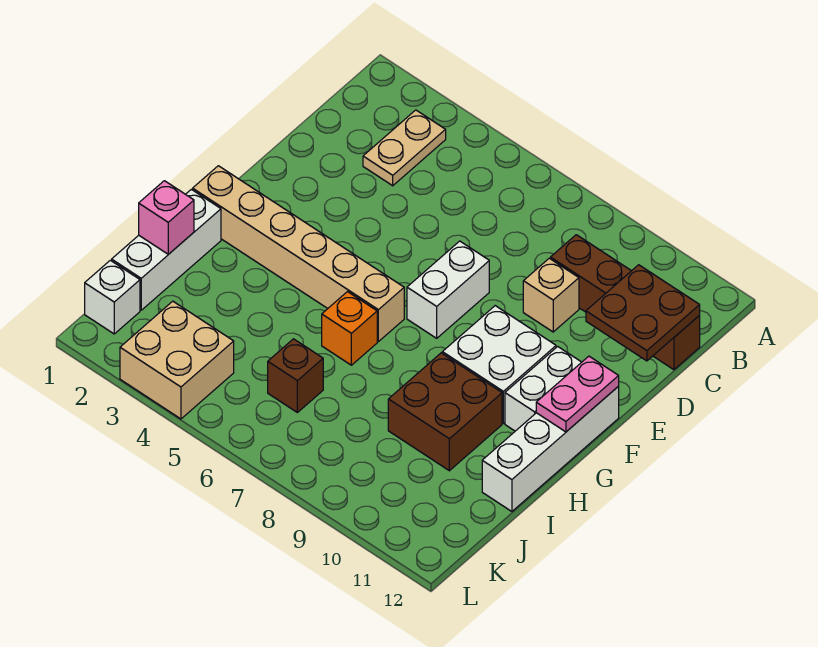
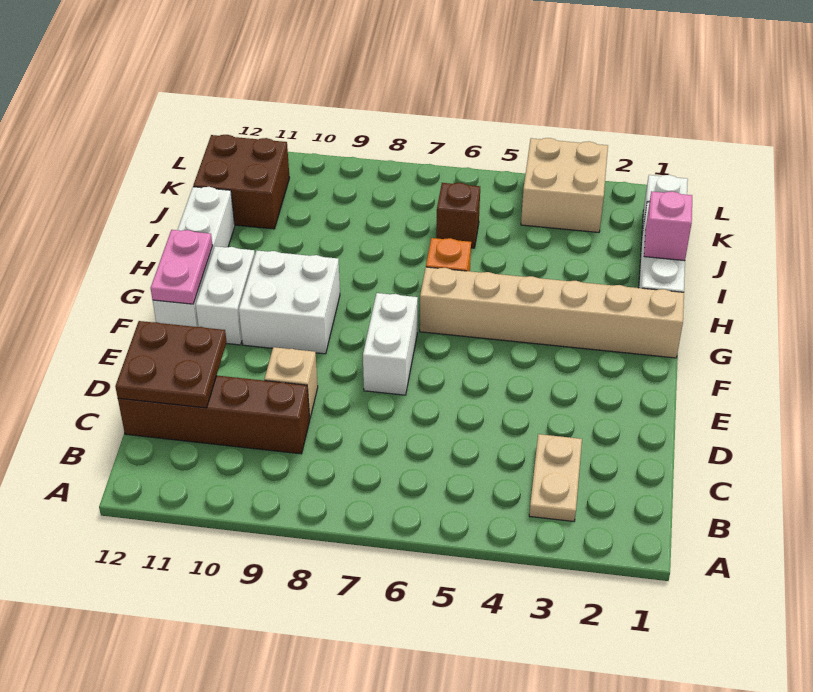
brown brick H9:I10 level 1 -> brown brick J11:K12 level 1

